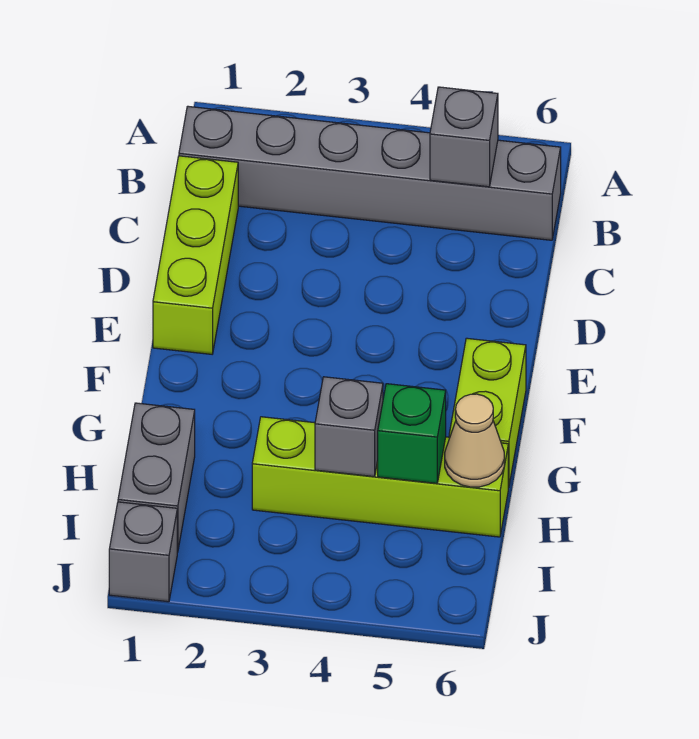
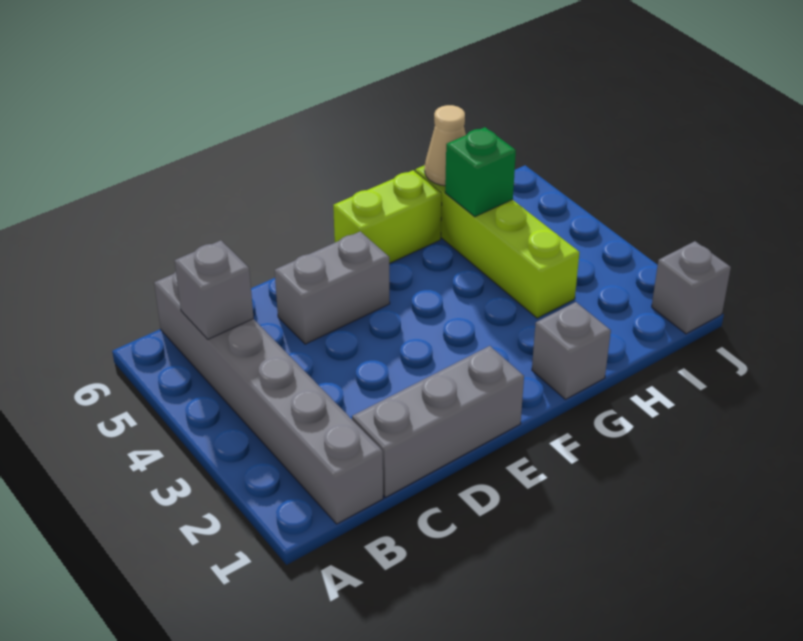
lime brick C1:E1 level 1 -> grey brick C1:E1 level 1
grey brick H1:I1 level 1 -> grey brick D5:E5 level 1
grey brick H4 level 2 -> grey brick G1 level 1

